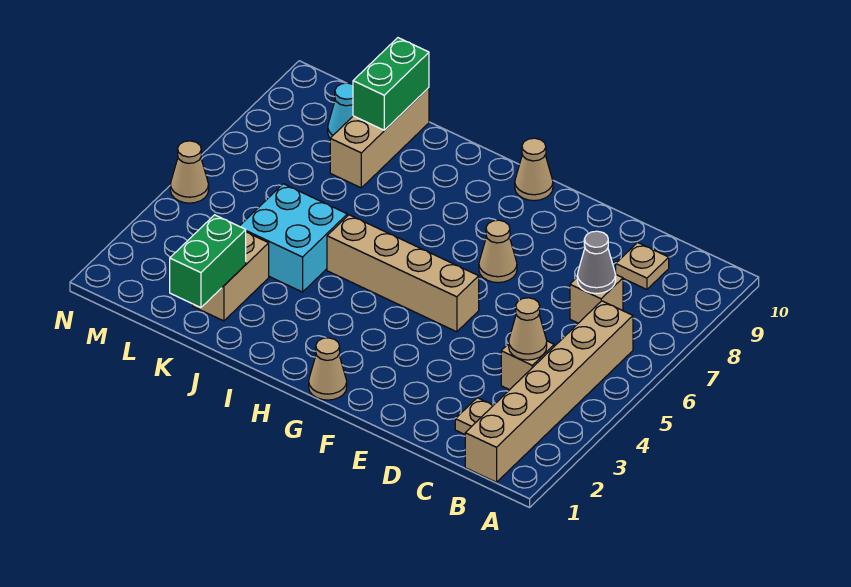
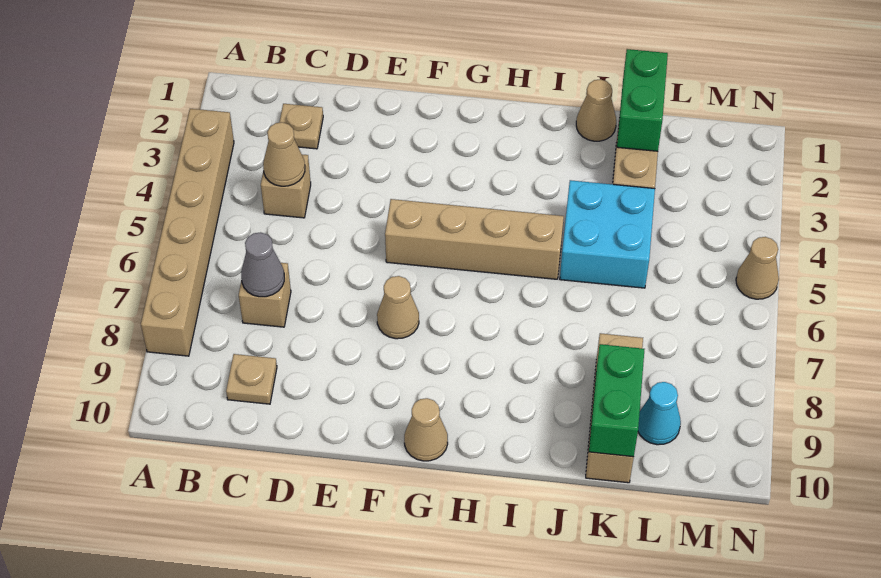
tan brick B1:B6 level 1 -> tan brick A3:A8 level 1
tan cone G1 level 1 -> tan cone J1 level 1

